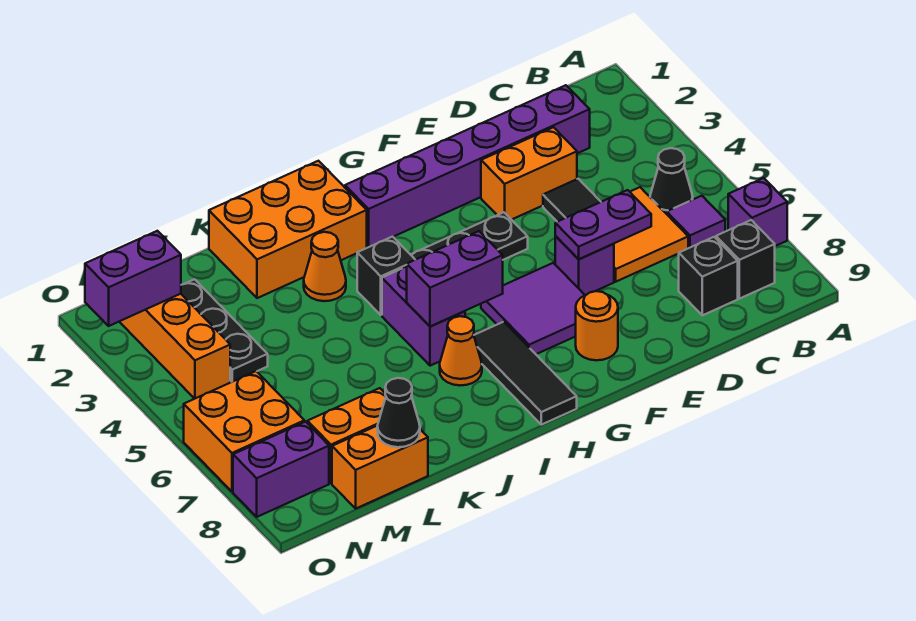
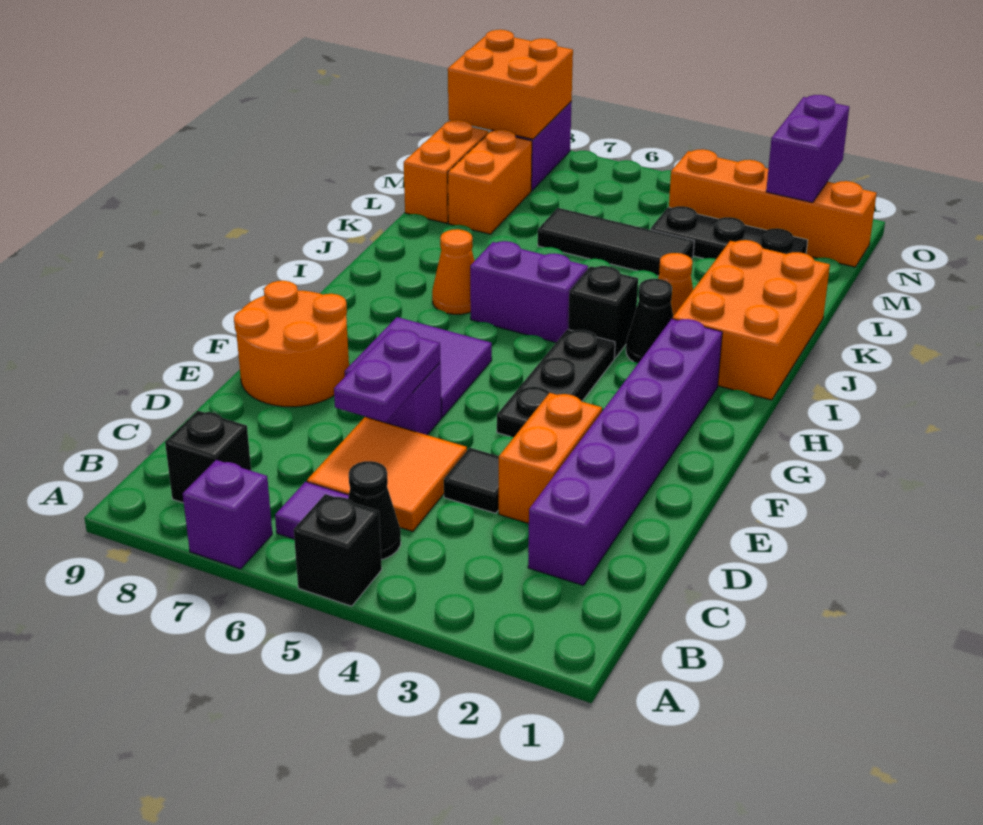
black brick C8 level 1 -> black brick A5 level 1
orange round brick F8 level 1 -> orange round brick E8:F9 level 1
purple brick H6:I6 level 2 -> none
black tile H7:H9 level 1 -> black tile L4:L6 level 1
black cone L9 level 2 -> black cone I3 level 1
orange brick N6:O7 level 1 -> orange brick N8:O9 level 2

